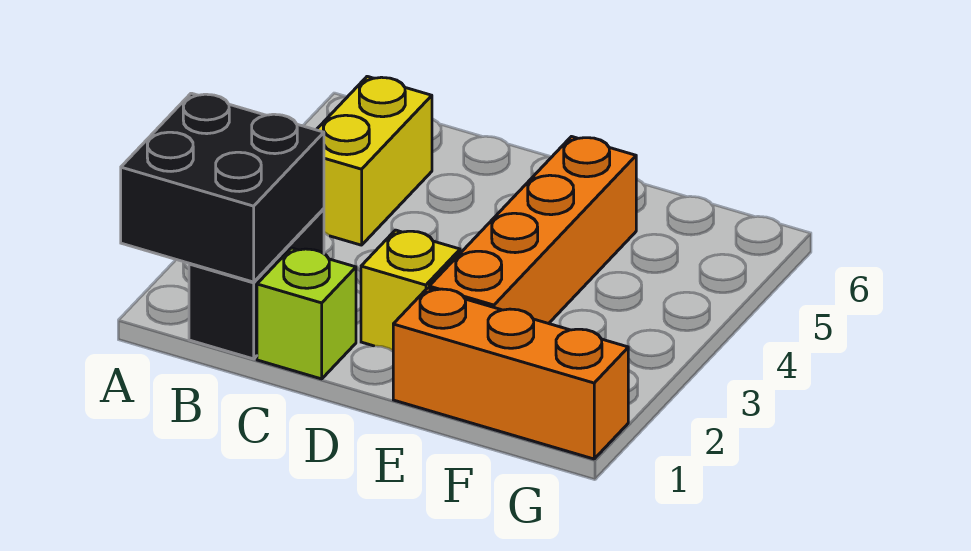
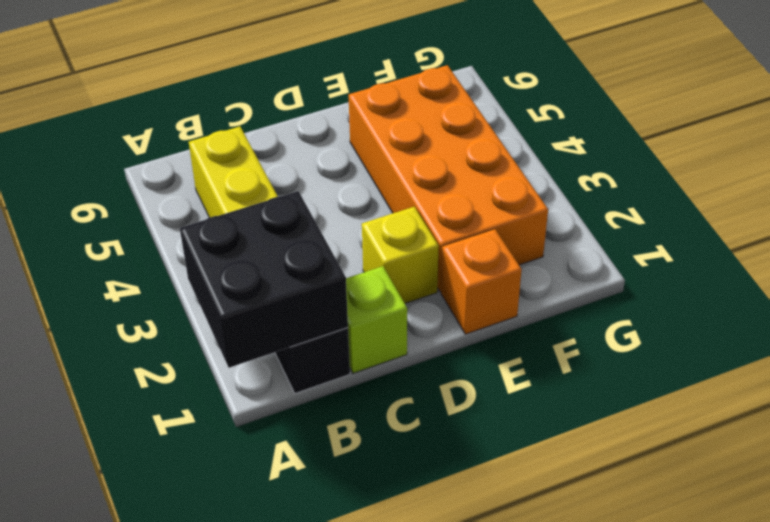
orange brick E1:G1 level 1 -> orange brick E1 level 1
orange brick E2:E5 level 1 -> orange brick E2:F5 level 1

